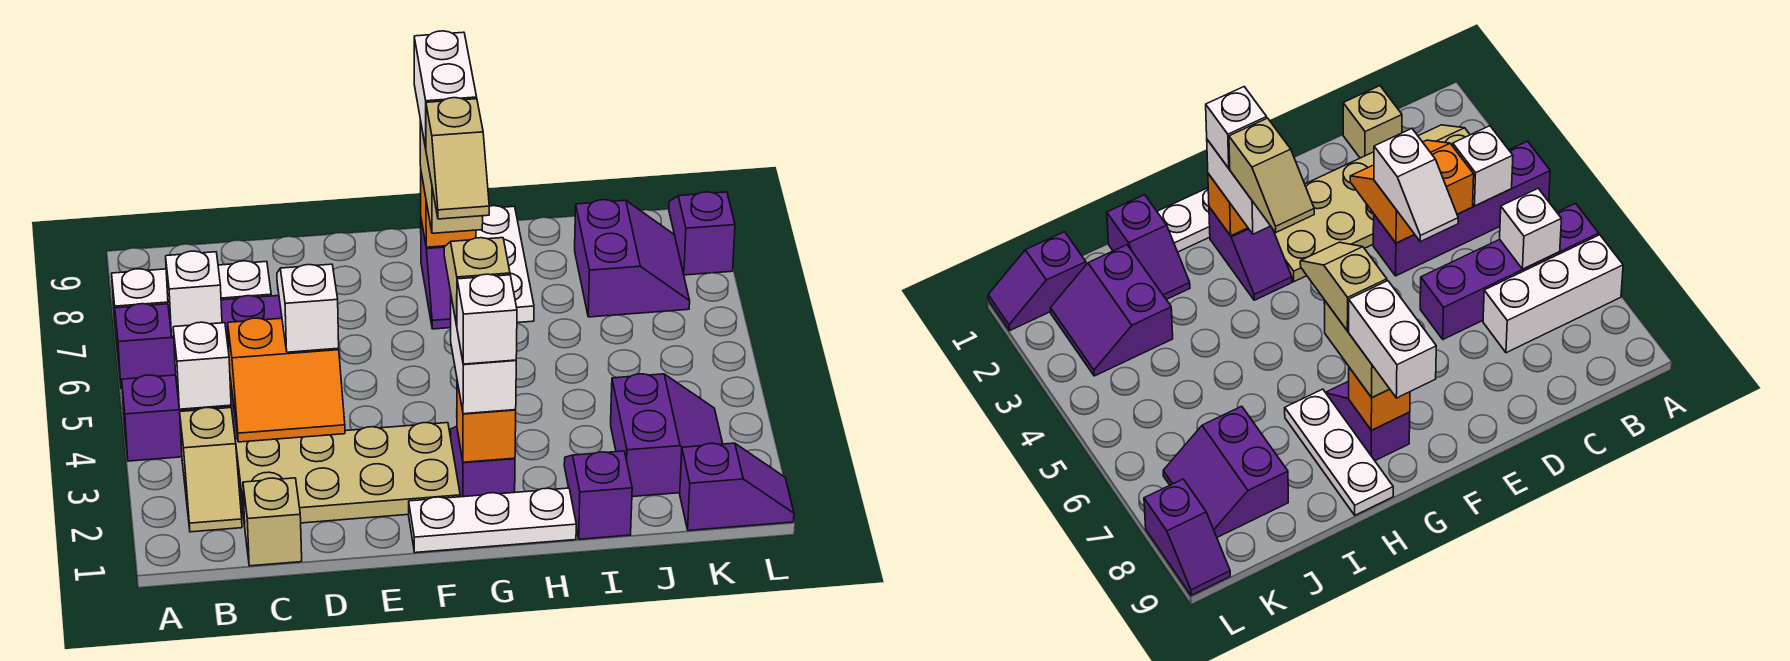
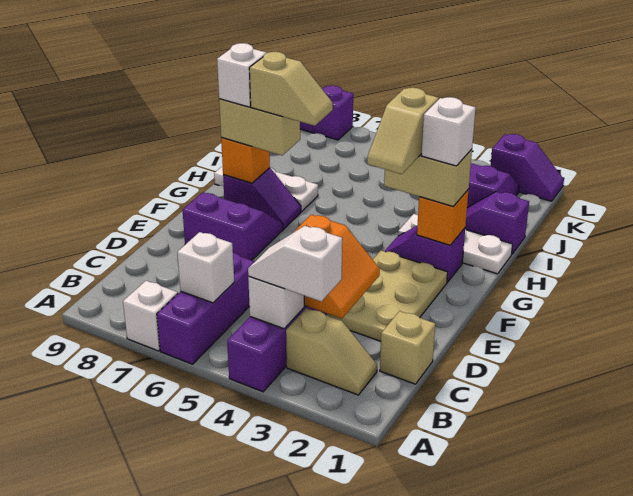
purple brick A6:D6 level 1 -> purple brick A6:C6 level 1
white brick A7:C7 level 1 -> white brick A7 level 1
tan plate C2:F3 level 1 -> tan plate D2:F3 level 1
white slope D4:D5 level 3 top 4 -> white slope B3:B4 level 3 top 3
white plate F1:H1 level 1 -> white plate H1:H3 level 1
white brick G2:G3 level 3 -> tan brick G2:G3 level 3
tan slope G3:G4 level 4 top 3 -> tan slope F3:G3 level 4 top G
white brick G8:G9 level 4 -> white brick G8 level 4
purple slope J7:K8 level 1 top J -> purple slope E7:F8 level 1 top E
purple slope K1:L1 level 1 top K -> purple slope L1:L2 level 1 top 2

